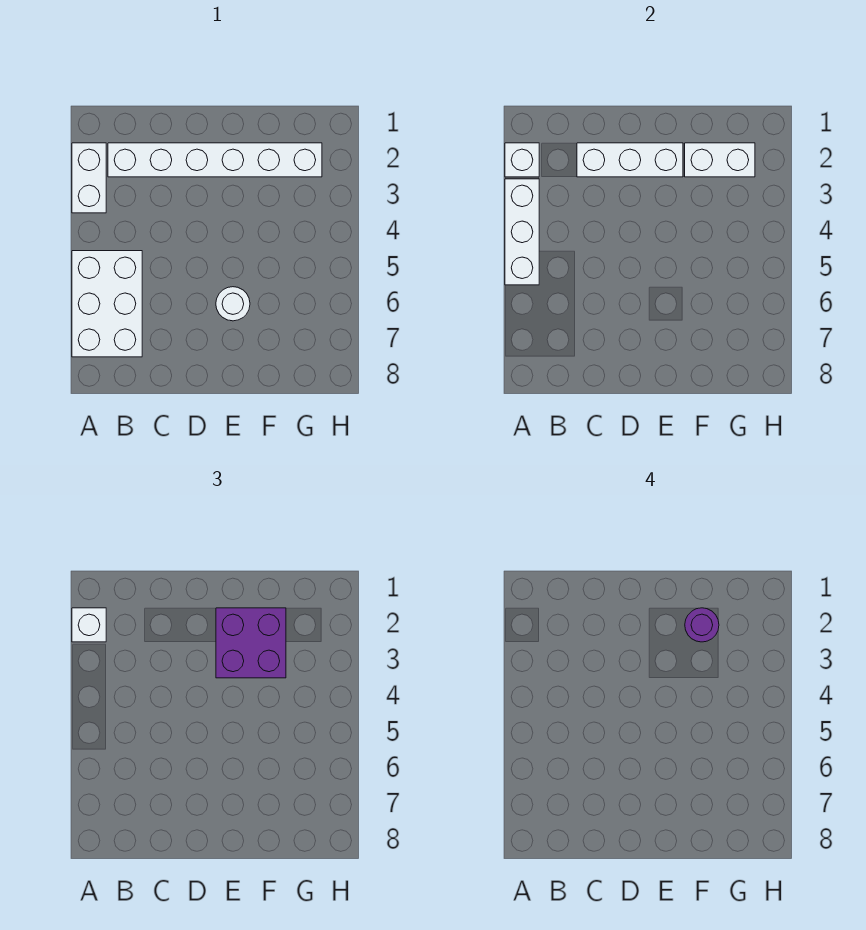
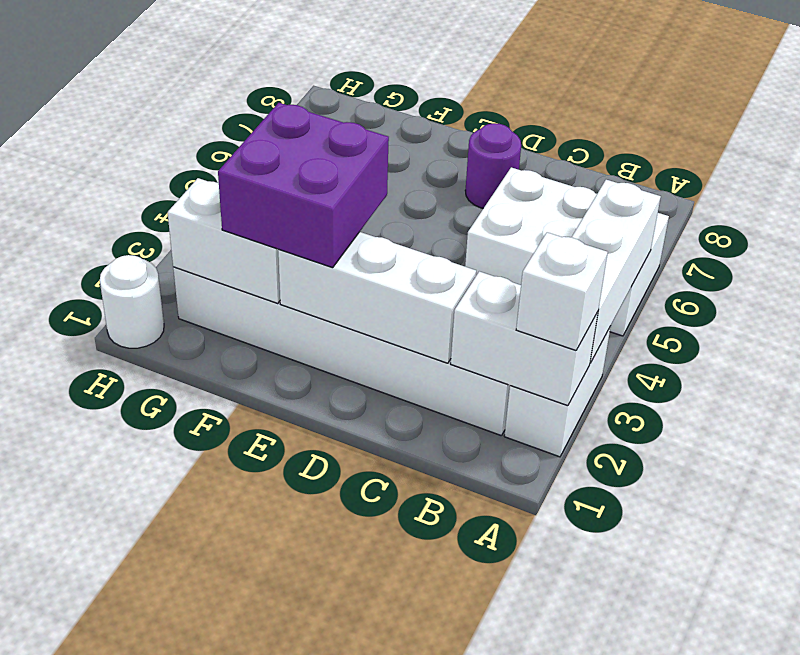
white brick A2 level 2 -> white brick A2:B2 level 2
white brick A5:B7 level 1 -> white brick A5:C6 level 1
white round brick E6 level 1 -> white round brick H1 level 1
purple round brick F2 level 4 -> purple round brick D7 level 1

